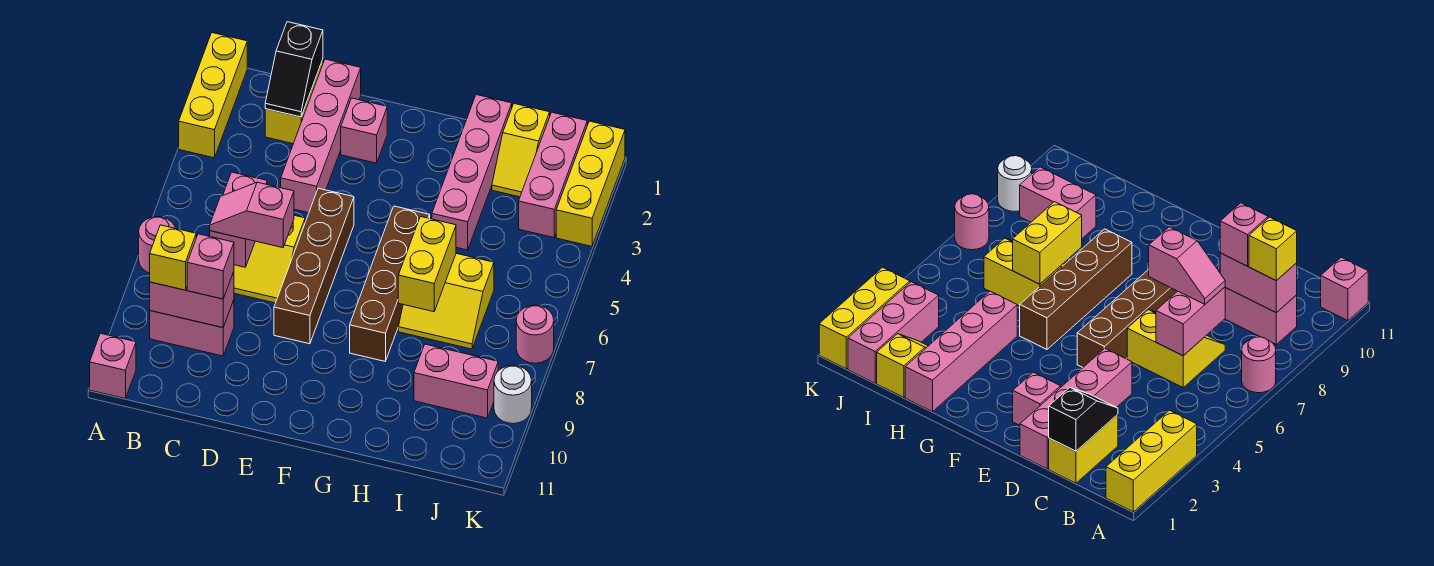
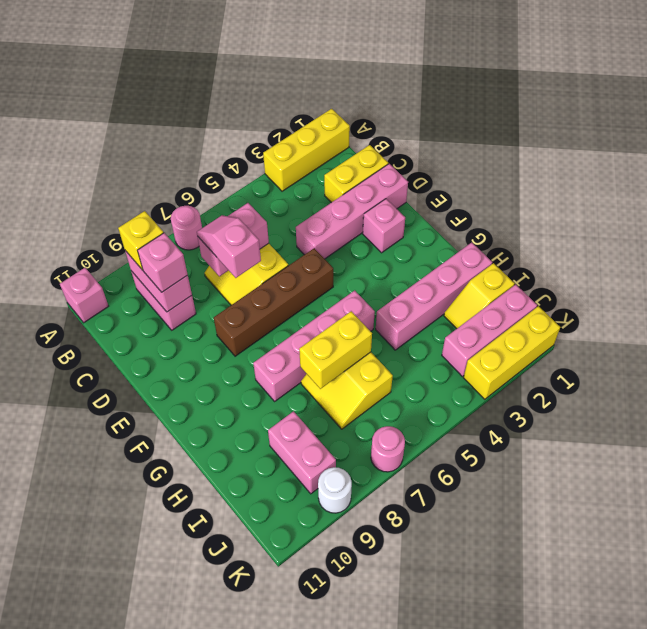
black slope C1:C2 level 2 top 1 -> none
brown brick G5:G8 level 1 -> pink brick G5:G8 level 1

